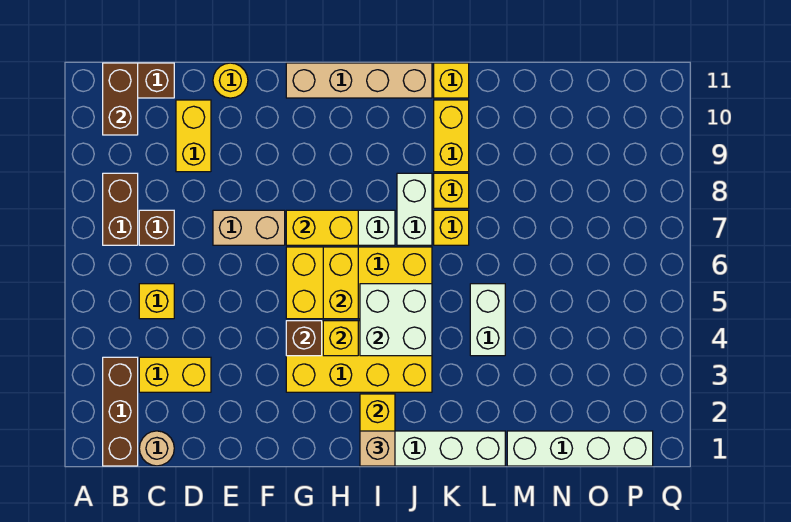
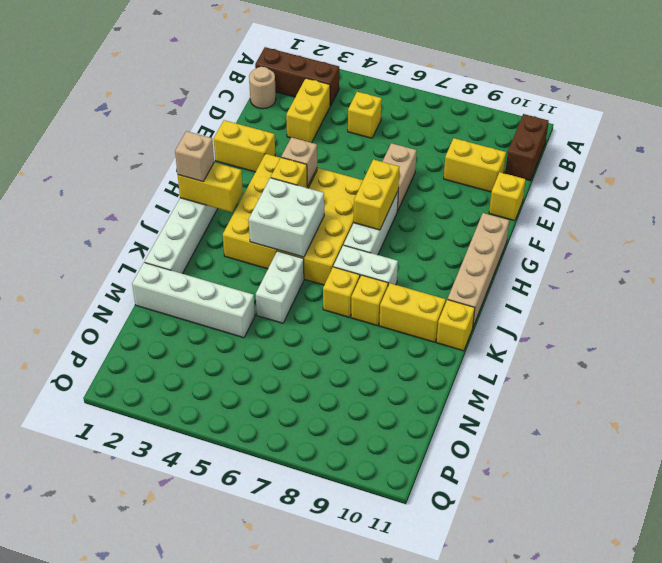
brown brick B7:B8 level 1 -> none
brown brick B10:B11 level 2 -> none
brown brick C7 level 1 -> none
yellow round brick E11 level 1 -> yellow brick E11 level 1
brown brick G4 level 2 -> tan brick G4 level 2
yellow brick H5:H6 level 2 -> yellow brick F1:F2 level 1
white brick L4:L5 level 1 -> white brick K5:L5 level 1
white brick M1:P1 level 1 -> white brick M1:M4 level 1

